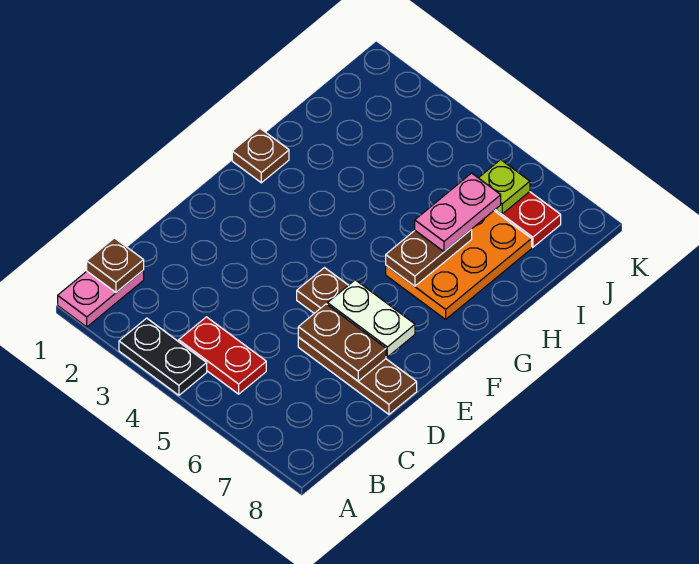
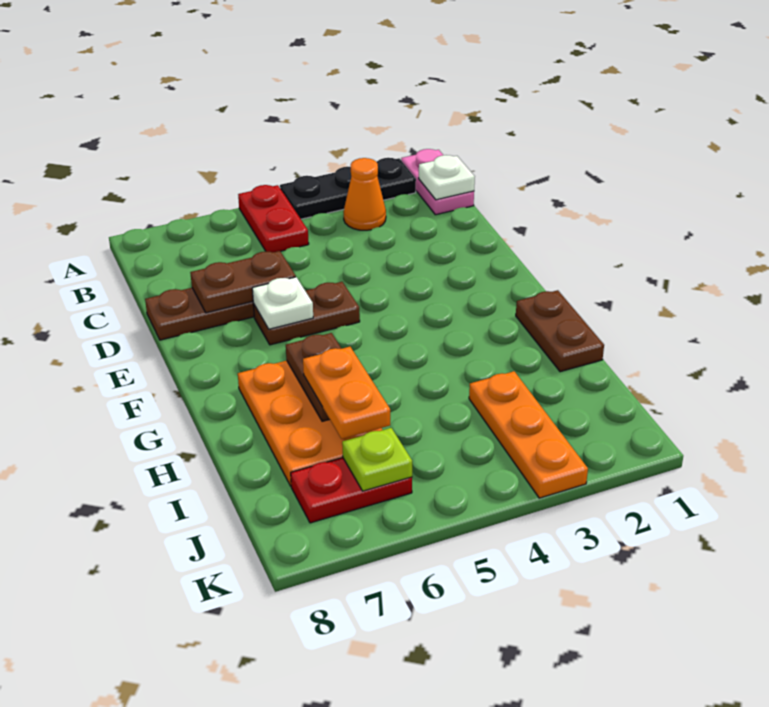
black plate A3:A4 level 1 -> black plate A2:A4 level 1
brown plate B1 level 2 -> white plate B1 level 2
none -> orange cone B3 level 1
red plate B4:B5 level 1 -> red plate A5:B5 level 1
white plate E6:E7 level 2 -> white plate E6 level 2
brown plate G1 level 1 -> brown plate G1:H1 level 1
pink plate H6:I6 level 3 -> orange plate H6:I6 level 3
none -> orange plate I3:K3 level 1

